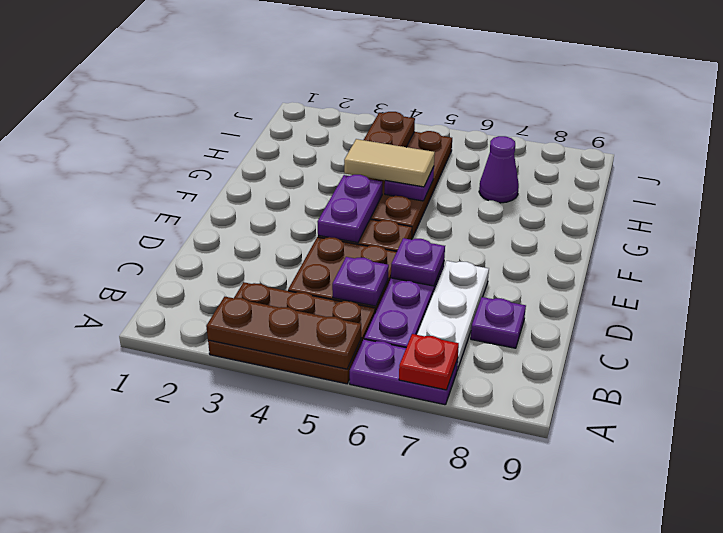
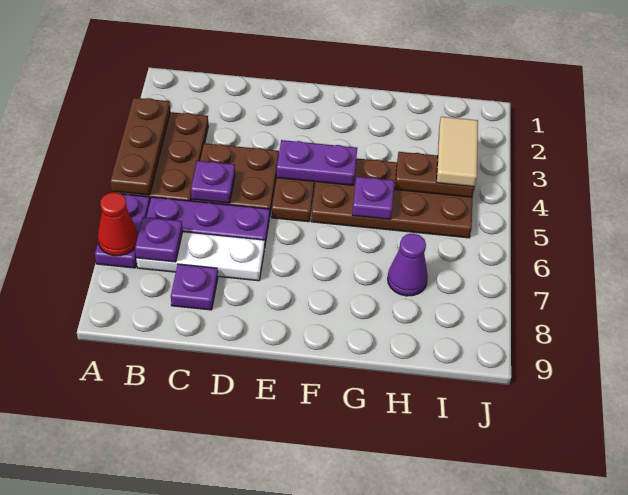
red plate A7 level 2 -> red cone A7 level 2
purple plate D6 level 2 -> purple plate B7 level 2
tan tile G4:G5 level 3 -> tan tile I3:I4 level 3

